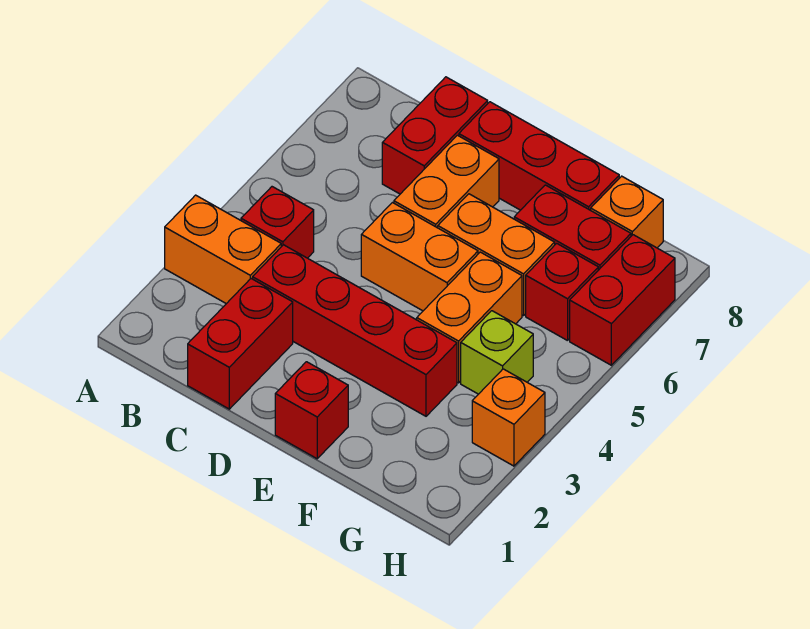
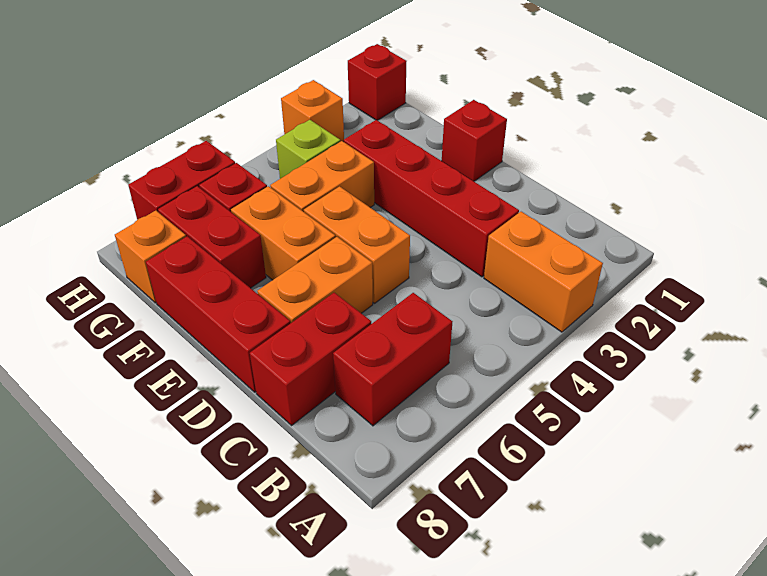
red brick B4 level 1 -> red brick H1 level 1
red brick C1:C2 level 1 -> red brick B6:B7 level 1

